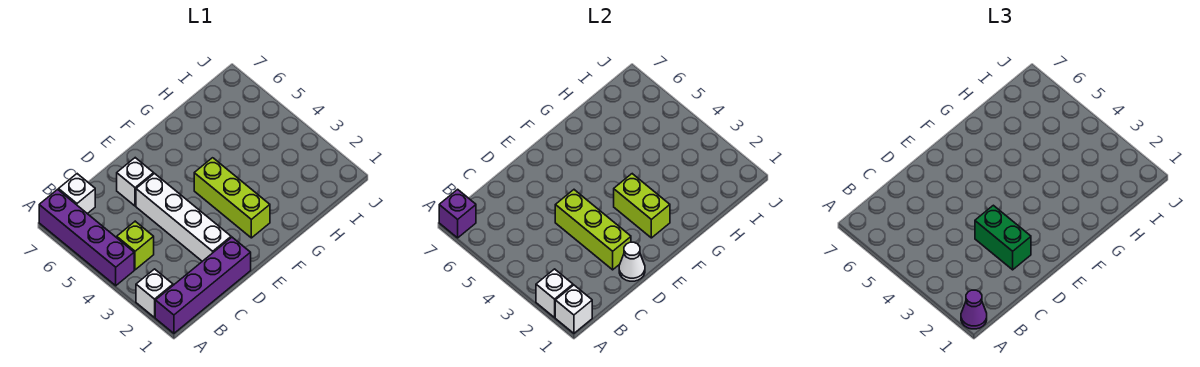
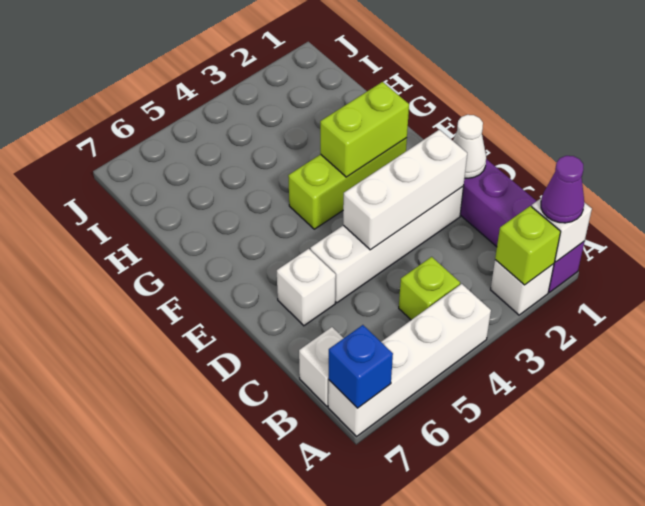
white brick A2 level 2 -> lime brick A2 level 2
purple brick A4:A7 level 1 -> white brick A4:A7 level 1
purple brick A7 level 2 -> blue brick A7 level 2
lime brick D2:D4 level 2 -> white brick D2:D4 level 2
green brick D2:D3 level 3 -> none

